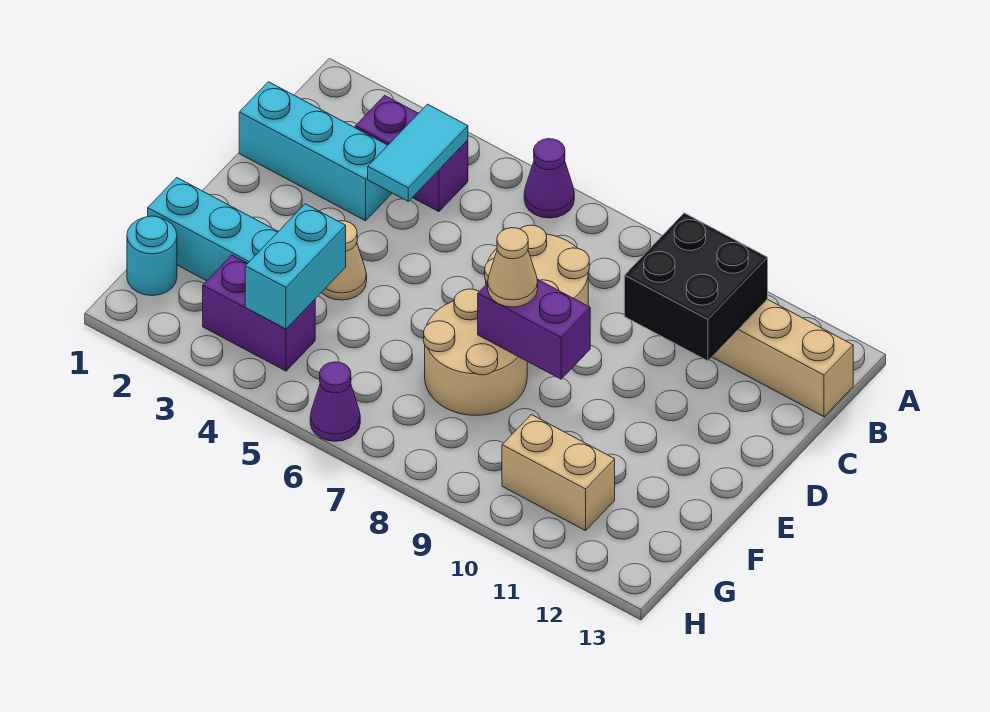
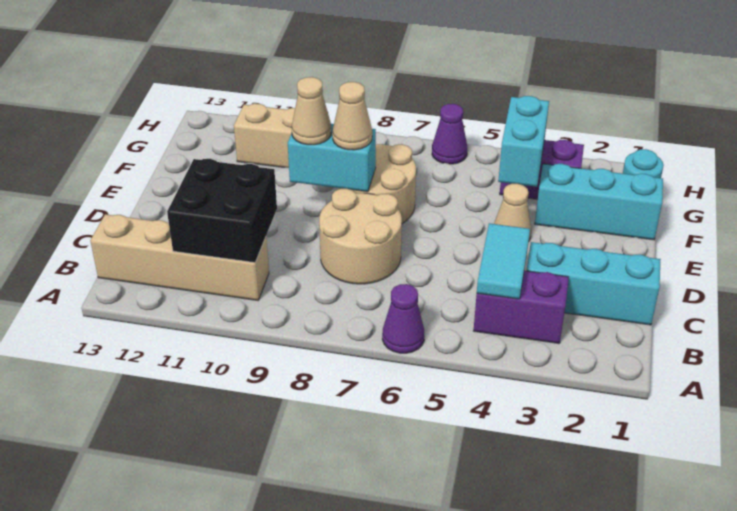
purple brick E8:E9 level 2 -> cyan brick E8:E9 level 2
none -> tan cone E9 level 3

